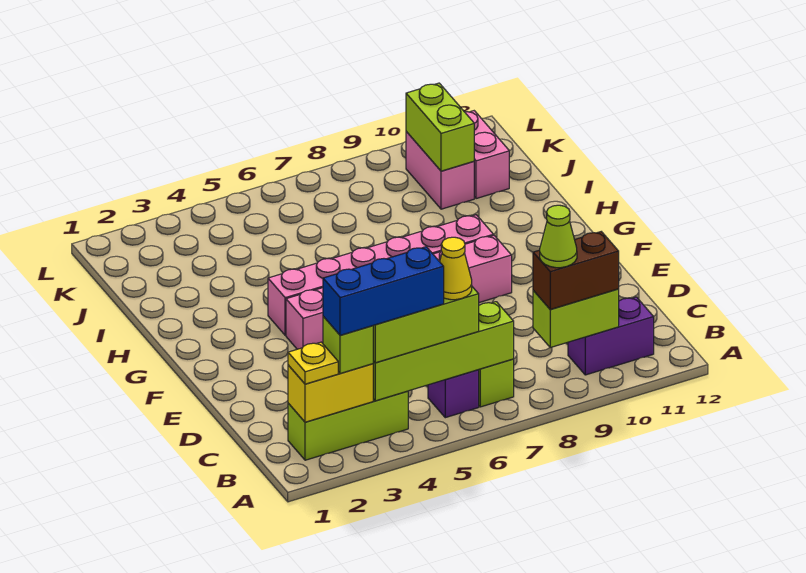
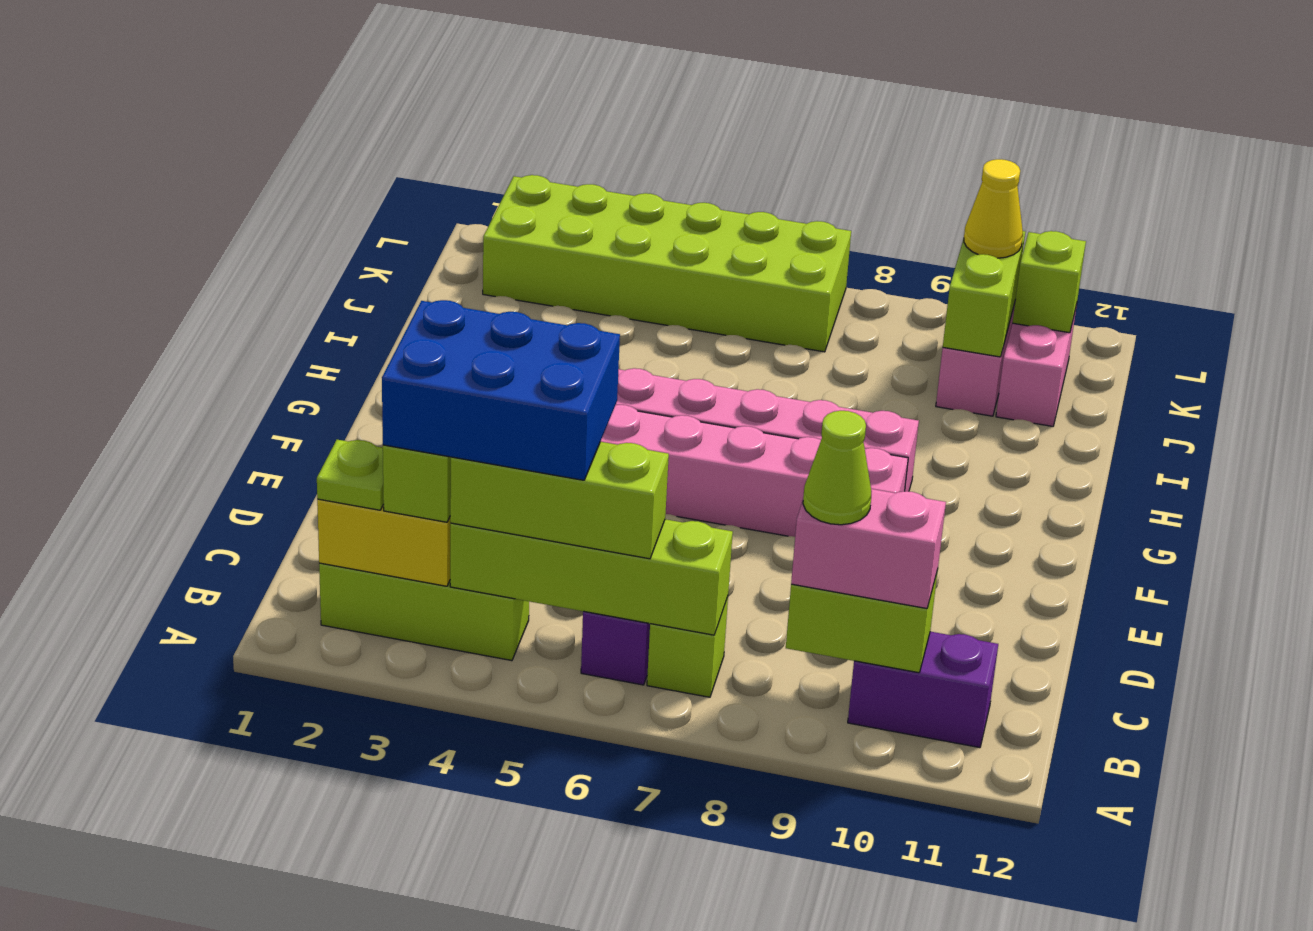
yellow plate B2 level 3 -> lime plate B2 level 3
blue brick B3:B5 level 4 -> blue brick B3:C5 level 4
yellow cone B6 level 4 -> yellow cone K10 level 3
brown brick B9:B10 level 3 -> pink brick B9:B10 level 3
none -> lime brick K2:L7 level 1
none -> lime brick K11 level 2

